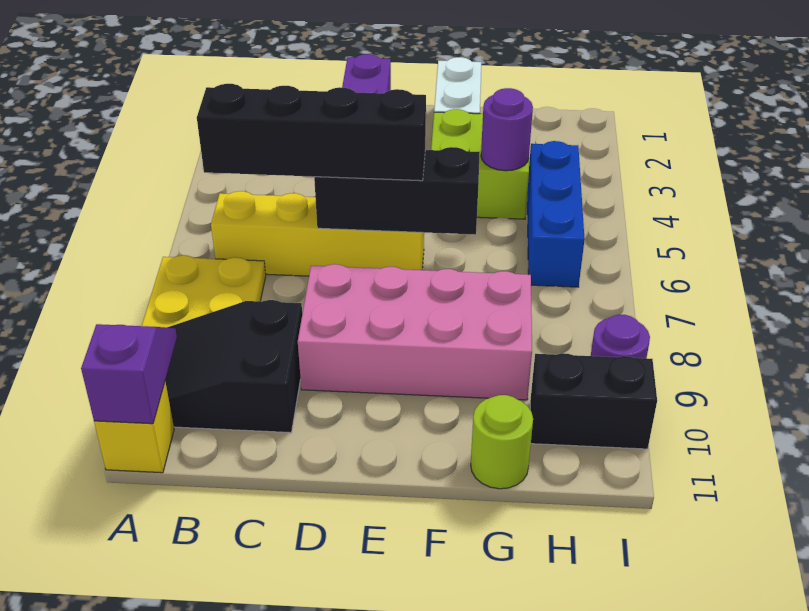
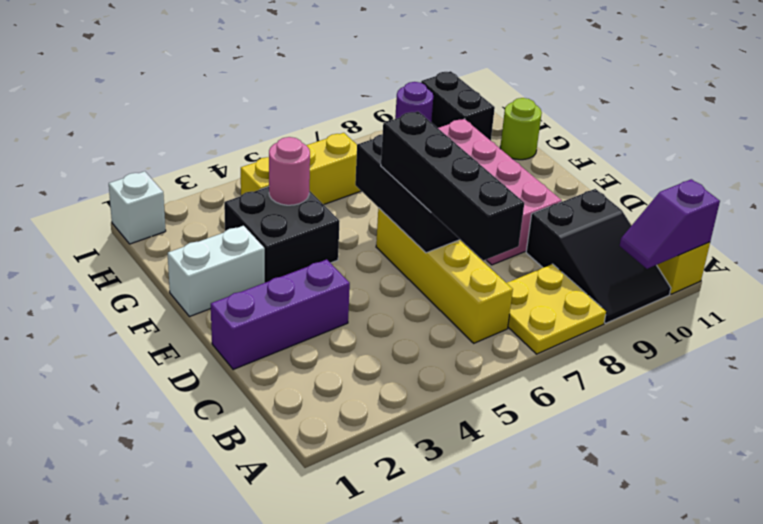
lime brick F3:G4 level 1 -> black brick F3:G4 level 1
purple round brick G4 level 2 -> pink round brick G4 level 2
blue brick H4:H6 level 1 -> yellow brick H4:H6 level 1
none -> white brick I1 level 1

